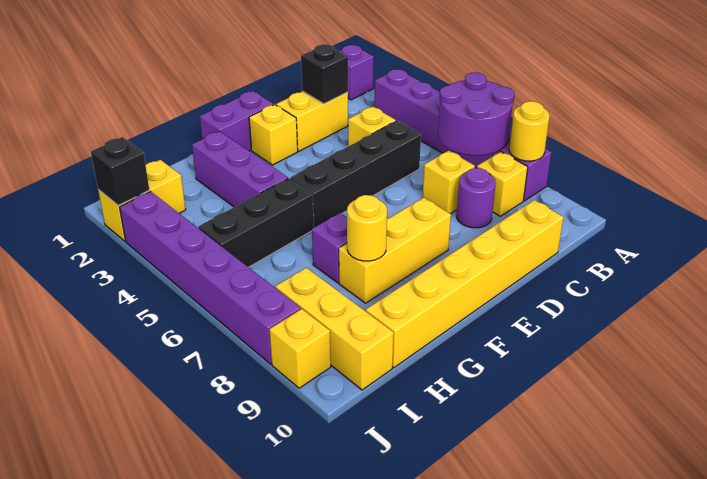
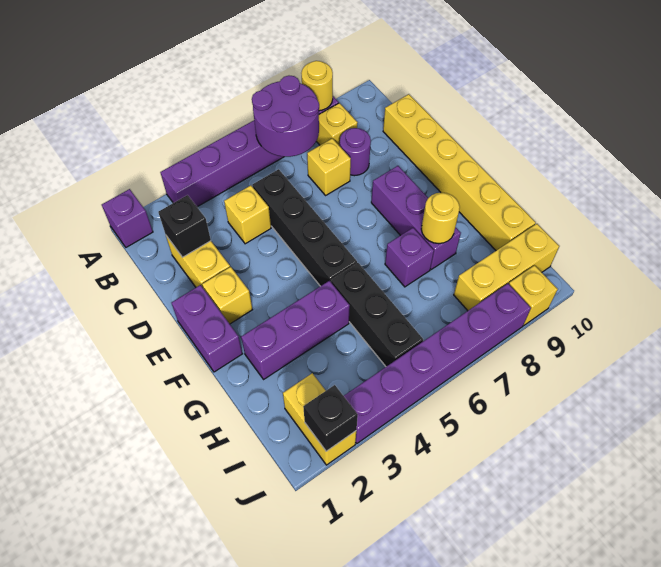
yellow brick E8:G8 level 1 -> purple brick E8:G8 level 1

